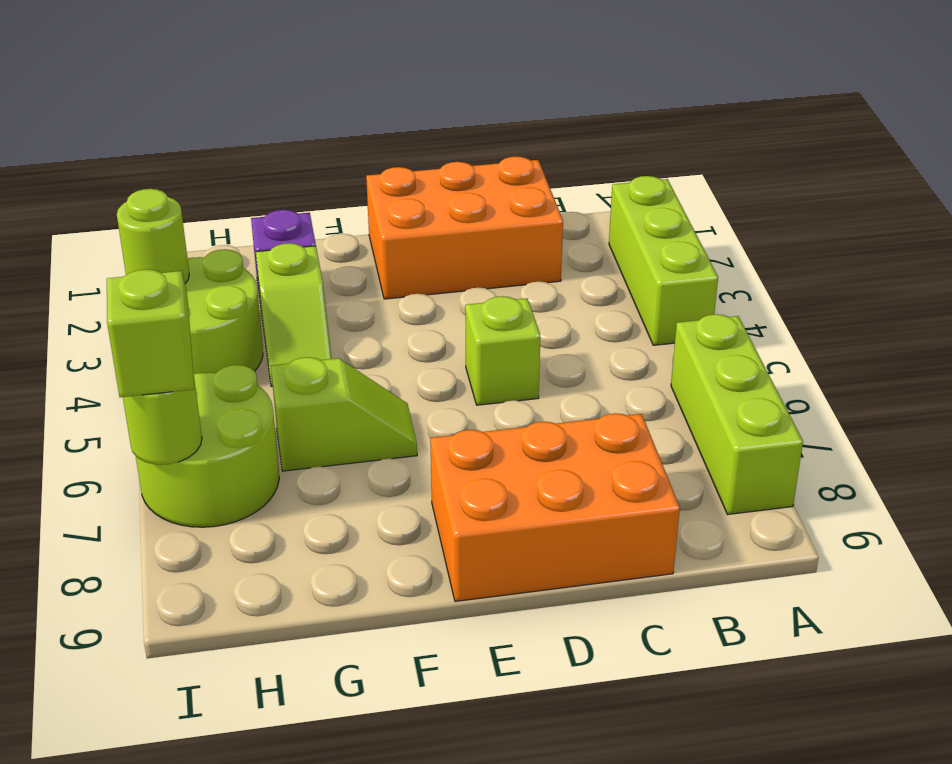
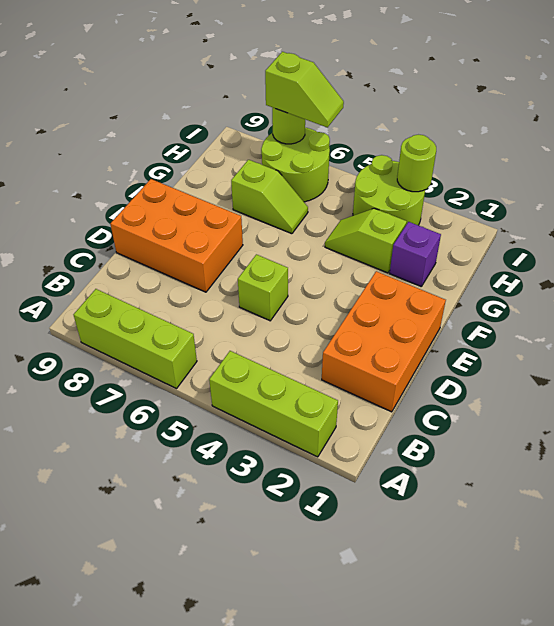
orange brick C8:E9 level 1 -> orange brick D7:E9 level 1
lime slope F6:G6 level 1 top G -> lime slope G6:G7 level 1 top 7

